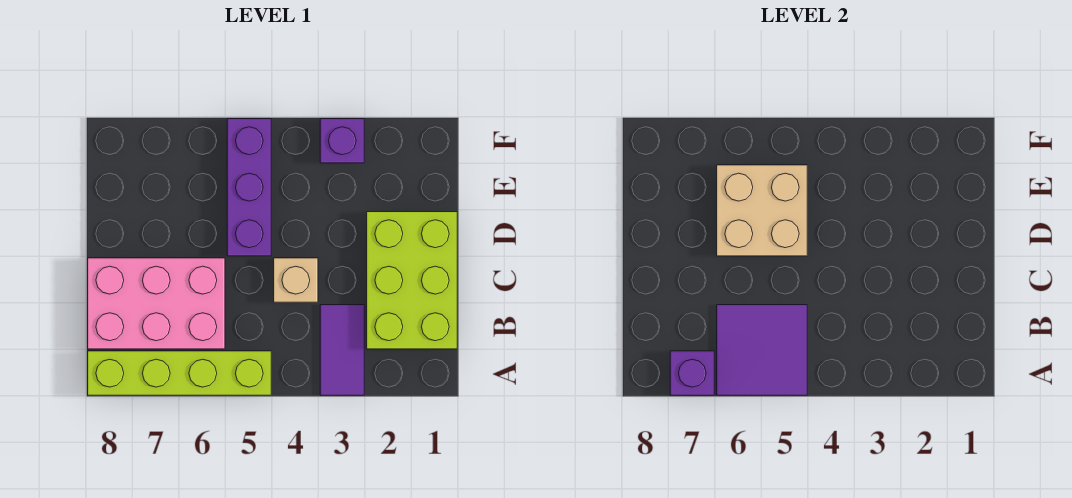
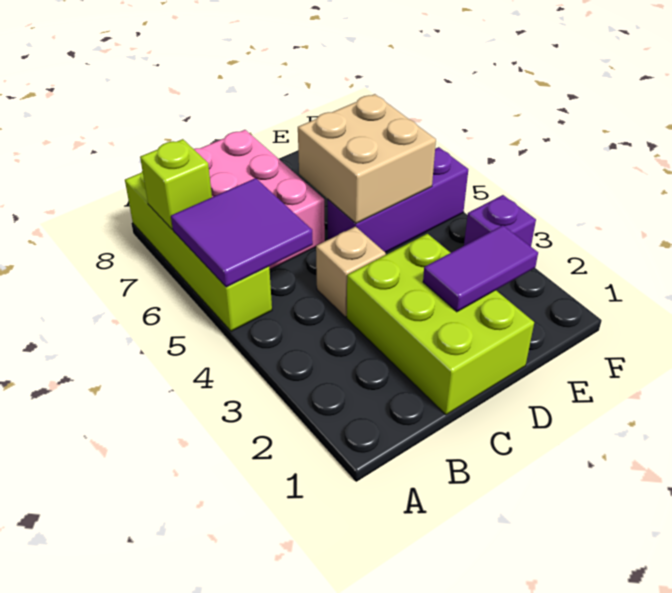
purple tile A3:B3 level 1 -> purple tile D2:E2 level 2
purple brick A7 level 2 -> lime brick A7 level 2
lime brick B1:D2 level 1 -> lime brick C1:D3 level 1

